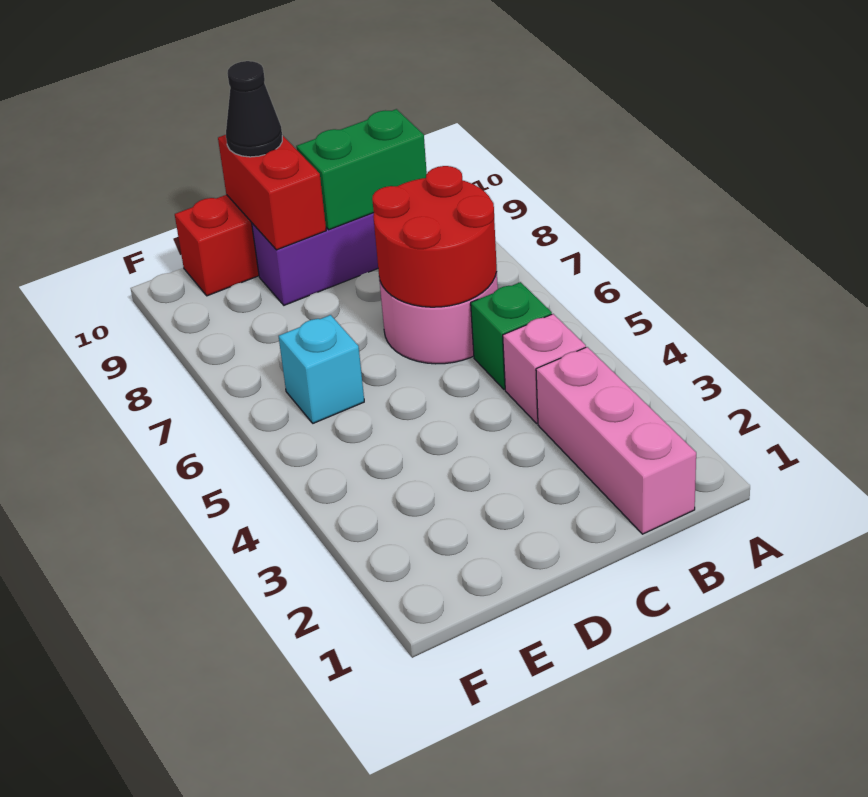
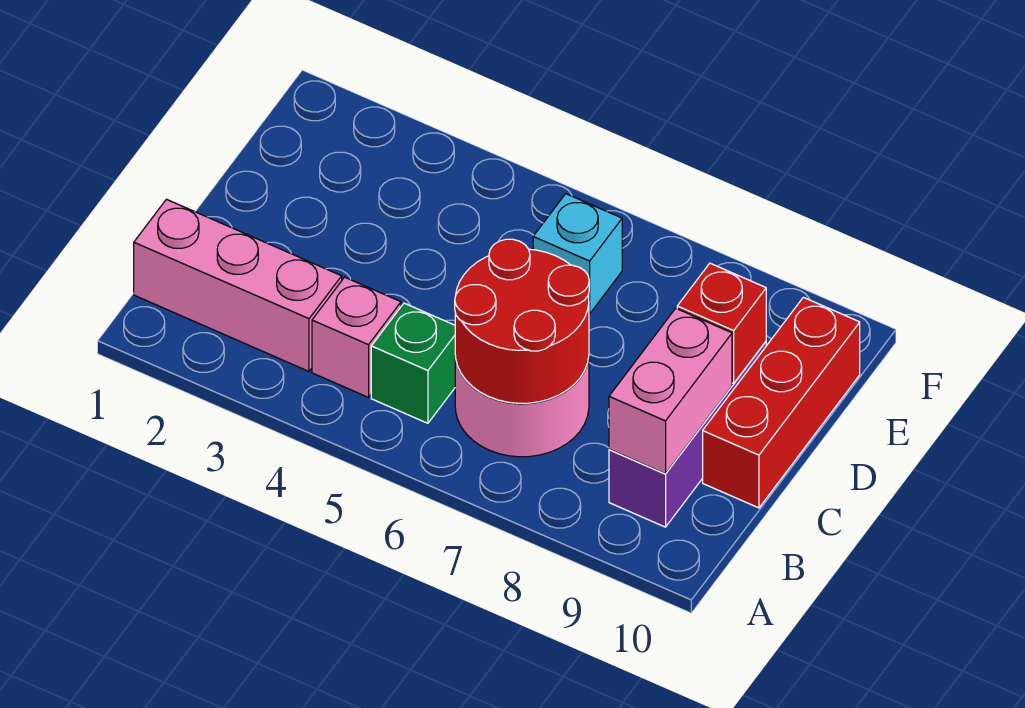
green brick B9:C9 level 2 -> pink brick B9:C9 level 2
red brick D9:D10 level 2 -> red brick D9 level 2
black cone D10 level 3 -> none

